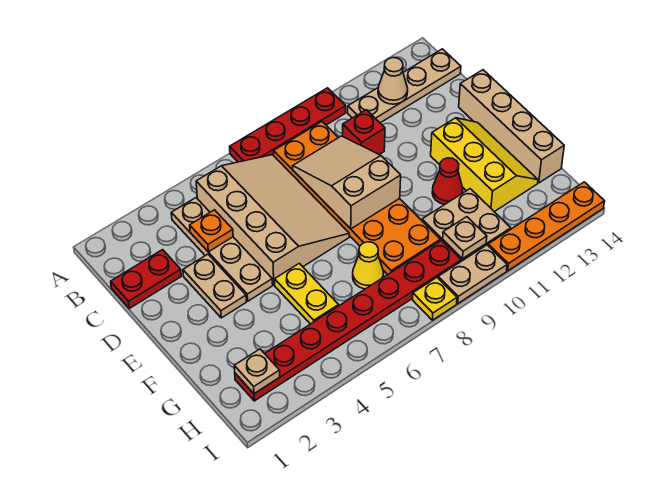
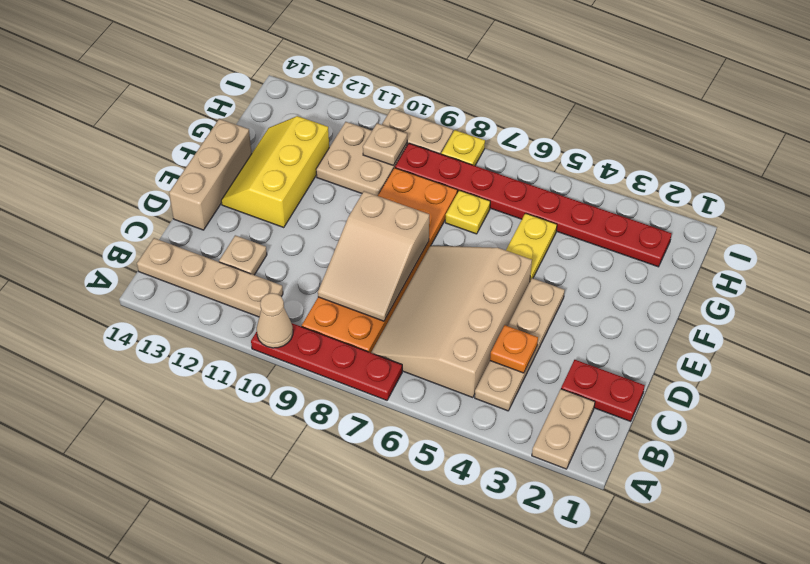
tan cone B12 level 2 -> tan cone A10 level 2
red brick C10 level 1 -> none
tan plate D3:E3 level 1 -> tan plate A2:B2 level 1
tan brick D14:G14 level 1 -> tan brick D14:F14 level 1
red cone F11 level 1 -> none
yellow cone G7 level 1 -> yellow plate G7 level 1
tan plate H2 level 2 -> tan plate C12 level 1
orange plate I11:I14 level 1 -> none

